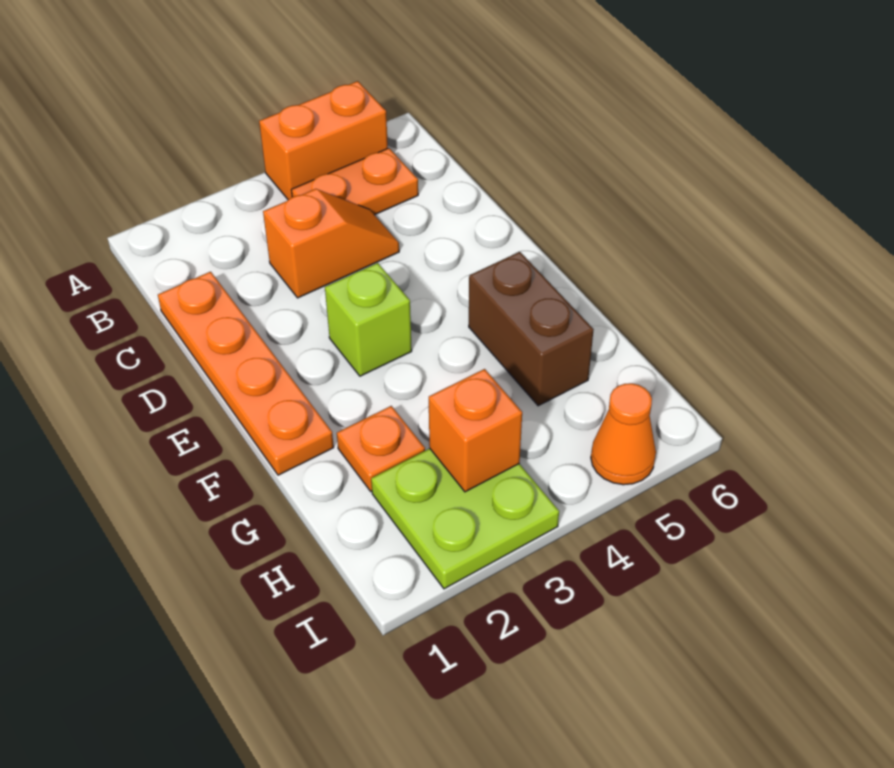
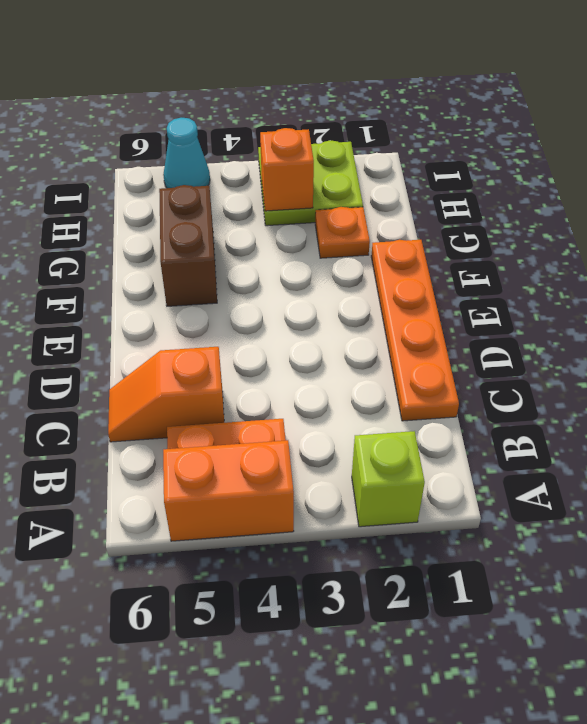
orange slope C3:C4 level 1 top 3 -> orange slope C5:C6 level 1 top 5
lime brick E3 level 1 -> lime brick A2 level 1
orange cone I5 level 1 -> cyan cone I5 level 1

